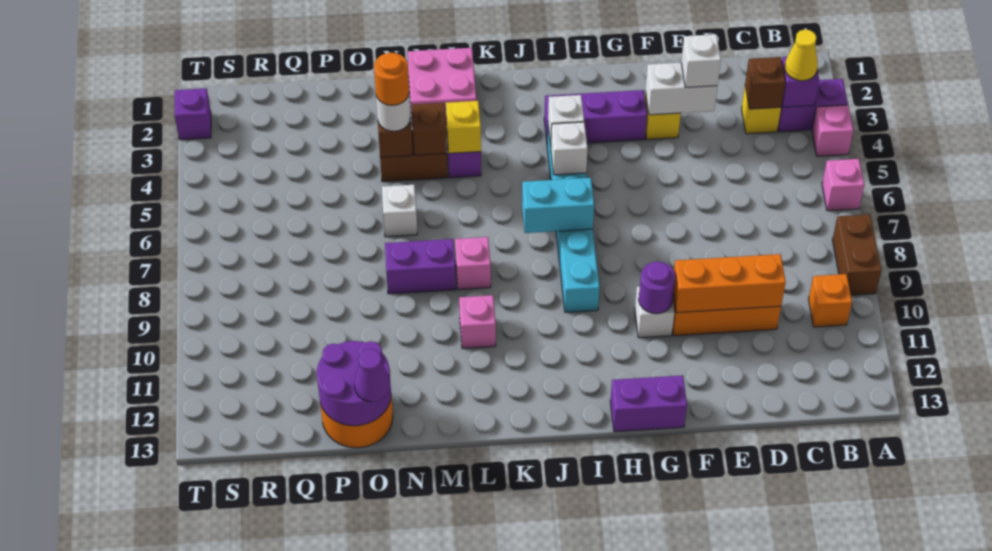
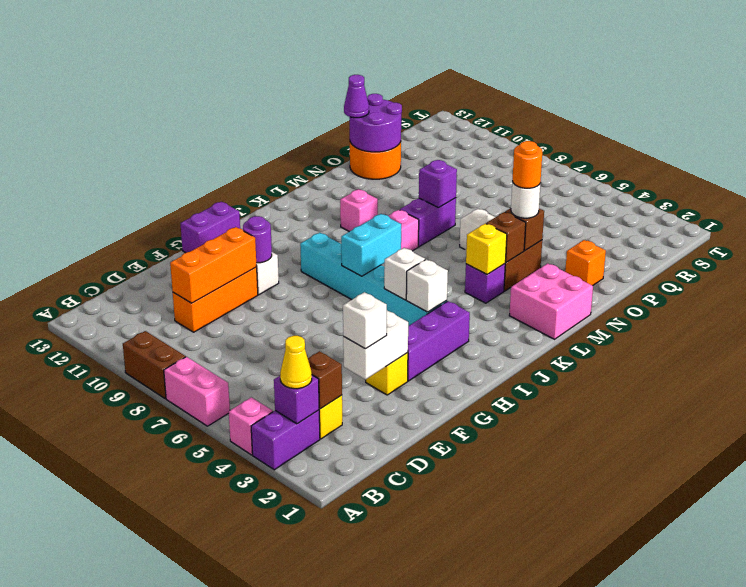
pink brick A6 level 1 -> pink brick A6:A7 level 1
orange brick B10 level 1 -> orange brick O2 level 1
purple brick T2 level 1 -> purple brick N8 level 2

